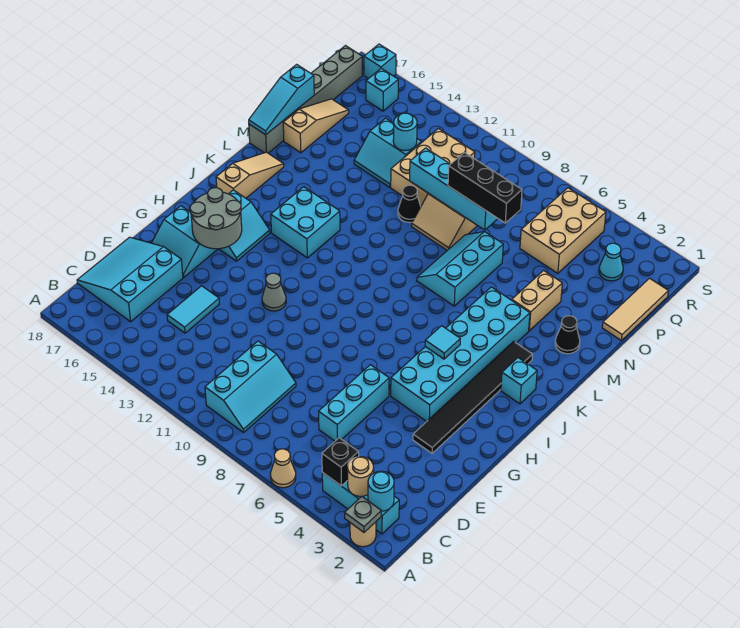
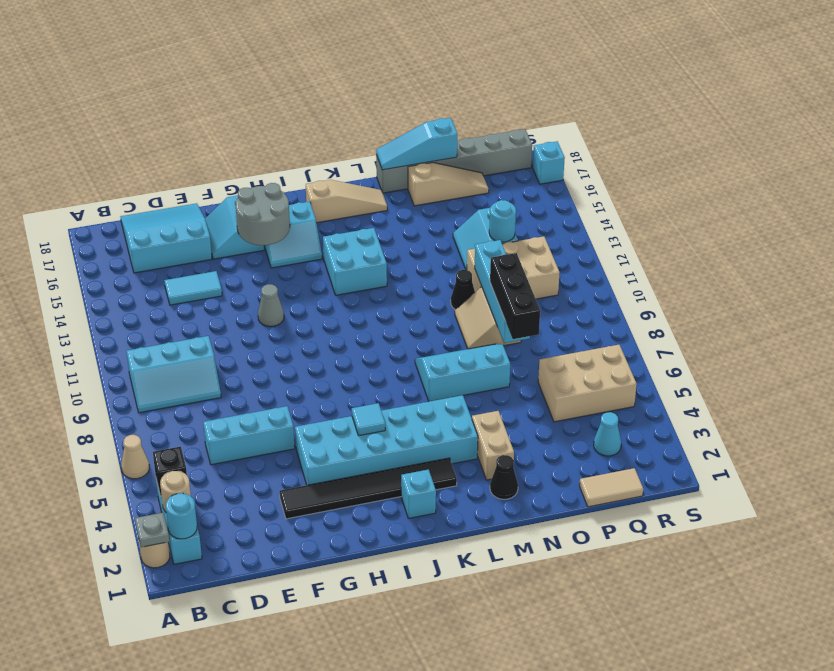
tan brick M4:N4 level 1 -> tan brick M3:M4 level 1
tan tile O1:Q1 level 1 -> tan tile P1:Q1 level 1
cyan brick R16 level 1 -> none

